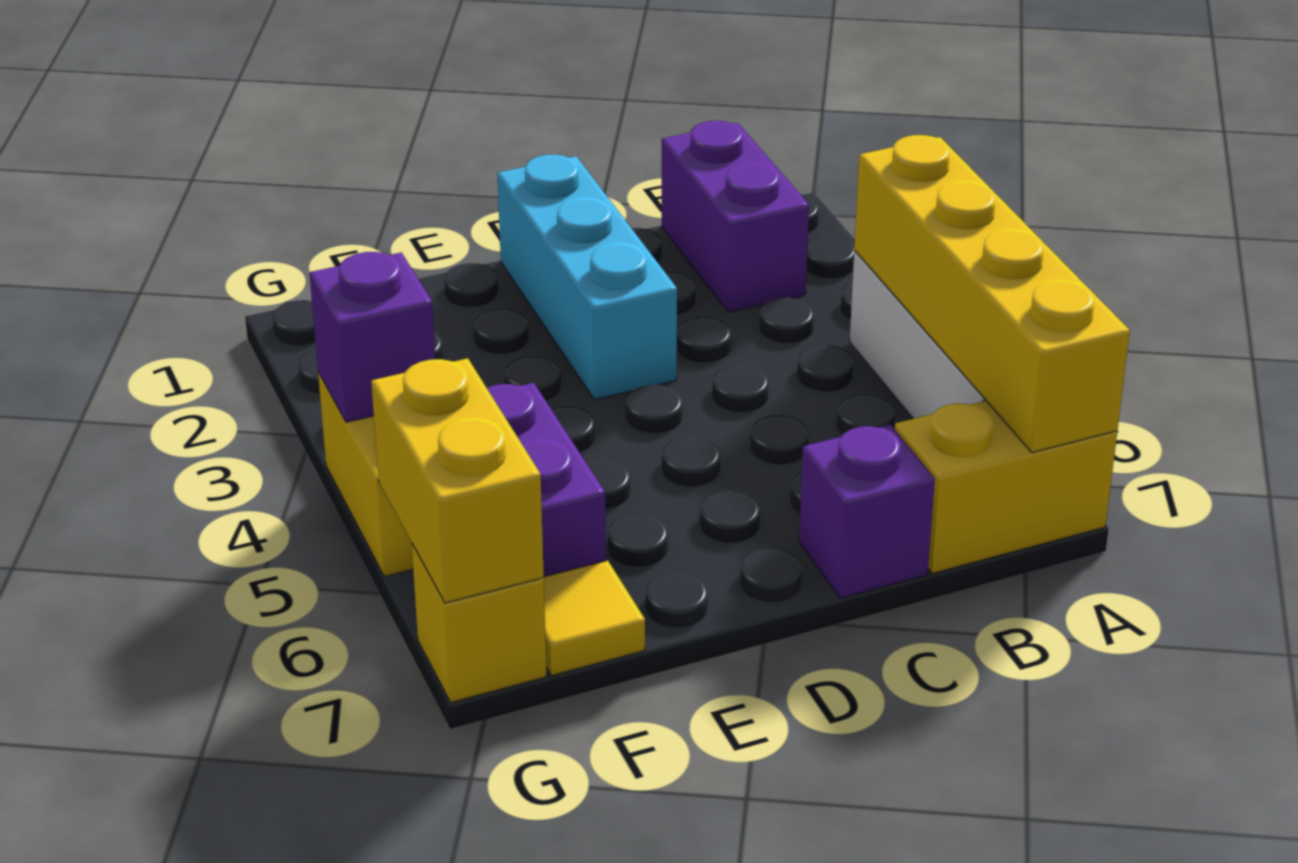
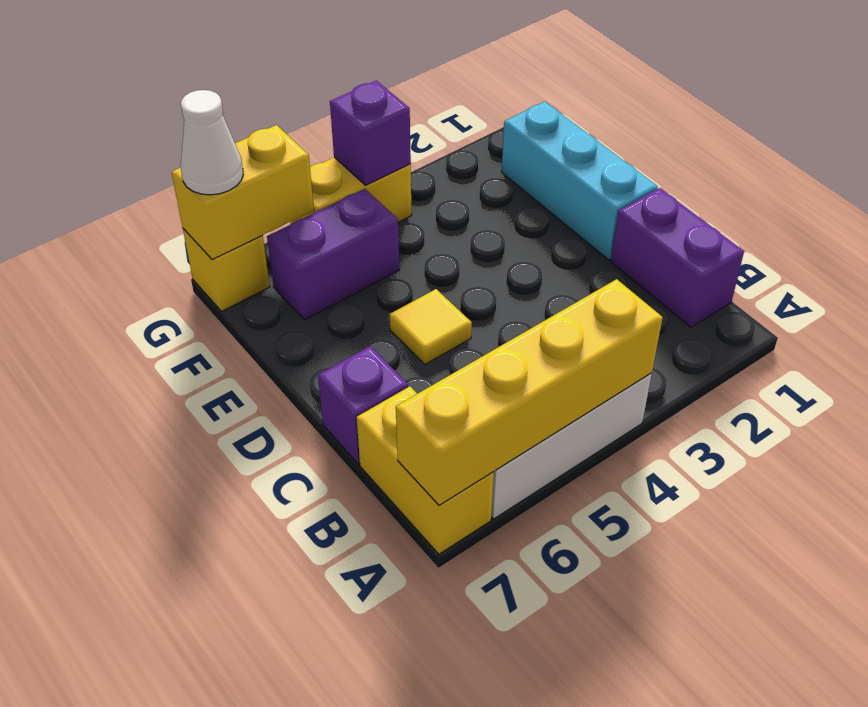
purple brick B1:B2 level 1 -> purple brick B1:C1 level 1
cyan brick D1:D3 level 1 -> cyan brick D1:F1 level 1
yellow tile F7 level 1 -> yellow tile D5 level 1
none -> white cone G7 level 3

